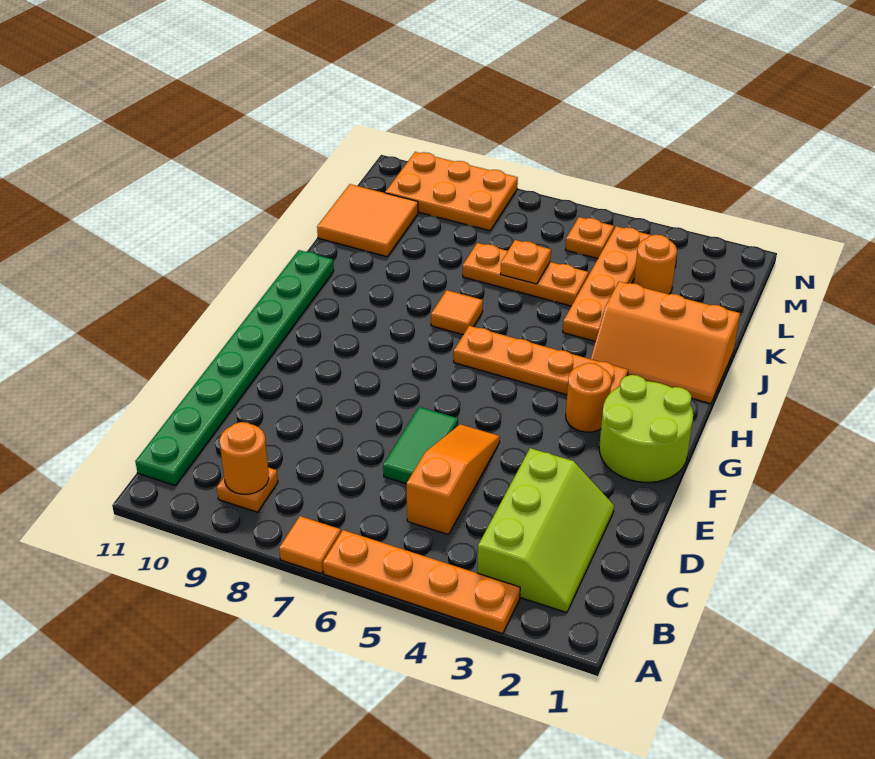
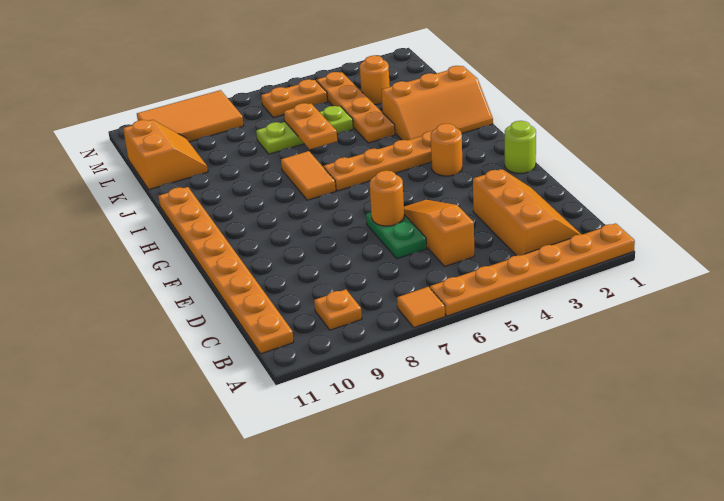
orange plate A3:A6 level 1 -> orange plate A1:A6 level 1
lime slope B2:D3 level 1 top 3 -> orange slope B2:D3 level 1 top 3
orange round brick B9 level 2 -> orange round brick E6 level 2
green plate B11:I11 level 1 -> orange plate B11:I11 level 1
green tile D6:E6 level 1 -> green plate D6:E6 level 1
lime round brick F1:G2 level 1 -> lime round brick F1 level 1
orange tile I7 level 1 -> orange tile H7:I7 level 1
orange plate K5:K7 level 1 -> lime plate K5:K7 level 1
orange plate K6 level 2 -> orange plate J6:K6 level 2
orange tile K10:L11 level 1 -> orange slope K10:L11 level 1 top 11
orange plate M5 level 1 -> orange plate M5:M6 level 1
orange plate M8:N10 level 1 -> orange tile M8:N10 level 1

